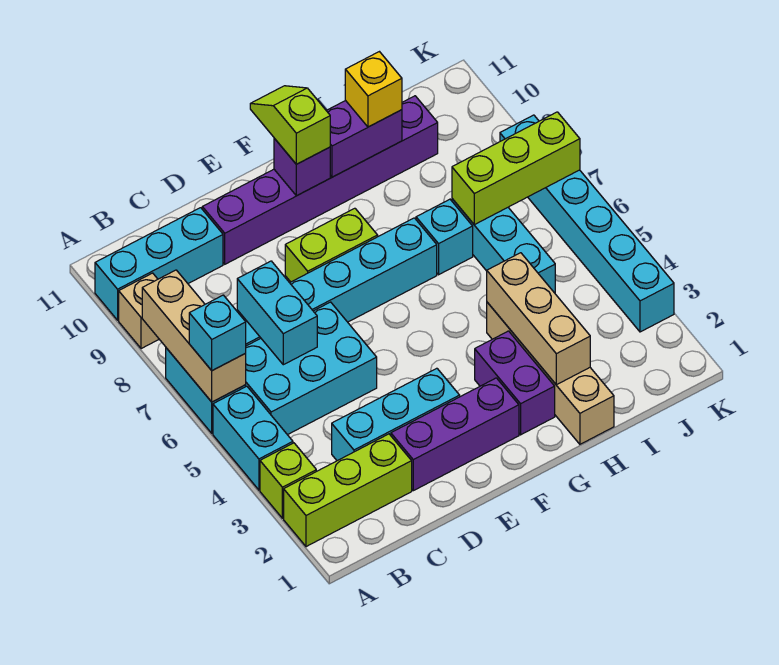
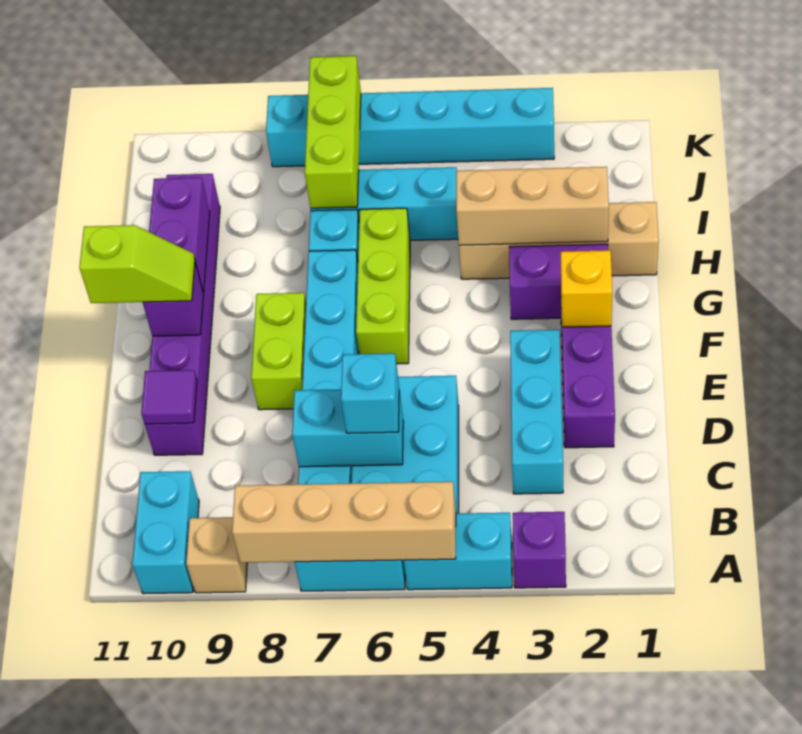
lime brick A2:C2 level 1 -> lime brick F6:H6 level 1
lime brick A3 level 1 -> purple brick A3 level 1
tan brick A6:A8 level 2 -> tan brick A5:A8 level 2
cyan brick A6 level 3 -> cyan brick C6 level 3
cyan brick A10:C10 level 1 -> cyan brick A10:B10 level 1
none -> purple tile D10 level 2
lime slope F10:F11 level 3 top 10 -> lime slope F10:F11 level 3 top 11
yellow brick H10 level 3 -> yellow brick F2 level 2

